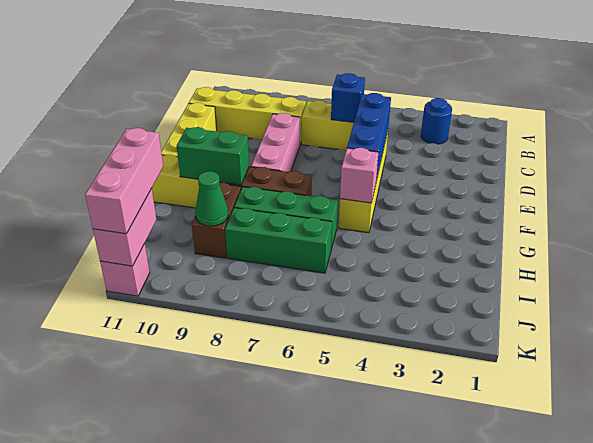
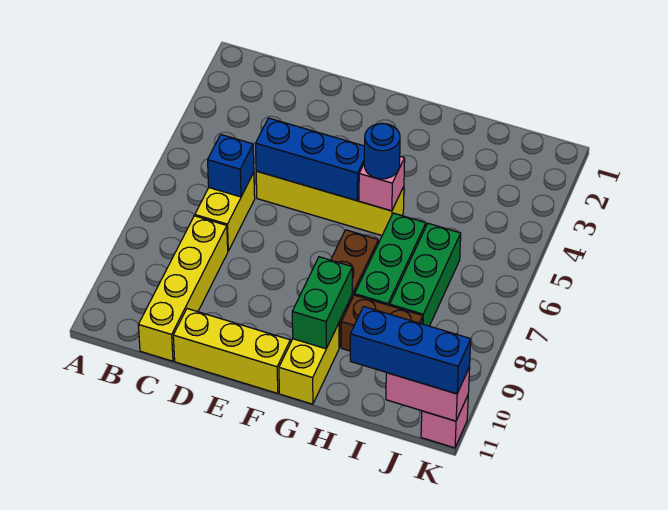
blue round brick B3 level 1 -> blue round brick G5 level 3
pink brick D8:F8 level 1 -> none
green cone I9 level 2 -> none
pink brick I11:K11 level 3 -> blue brick I11:K11 level 3

